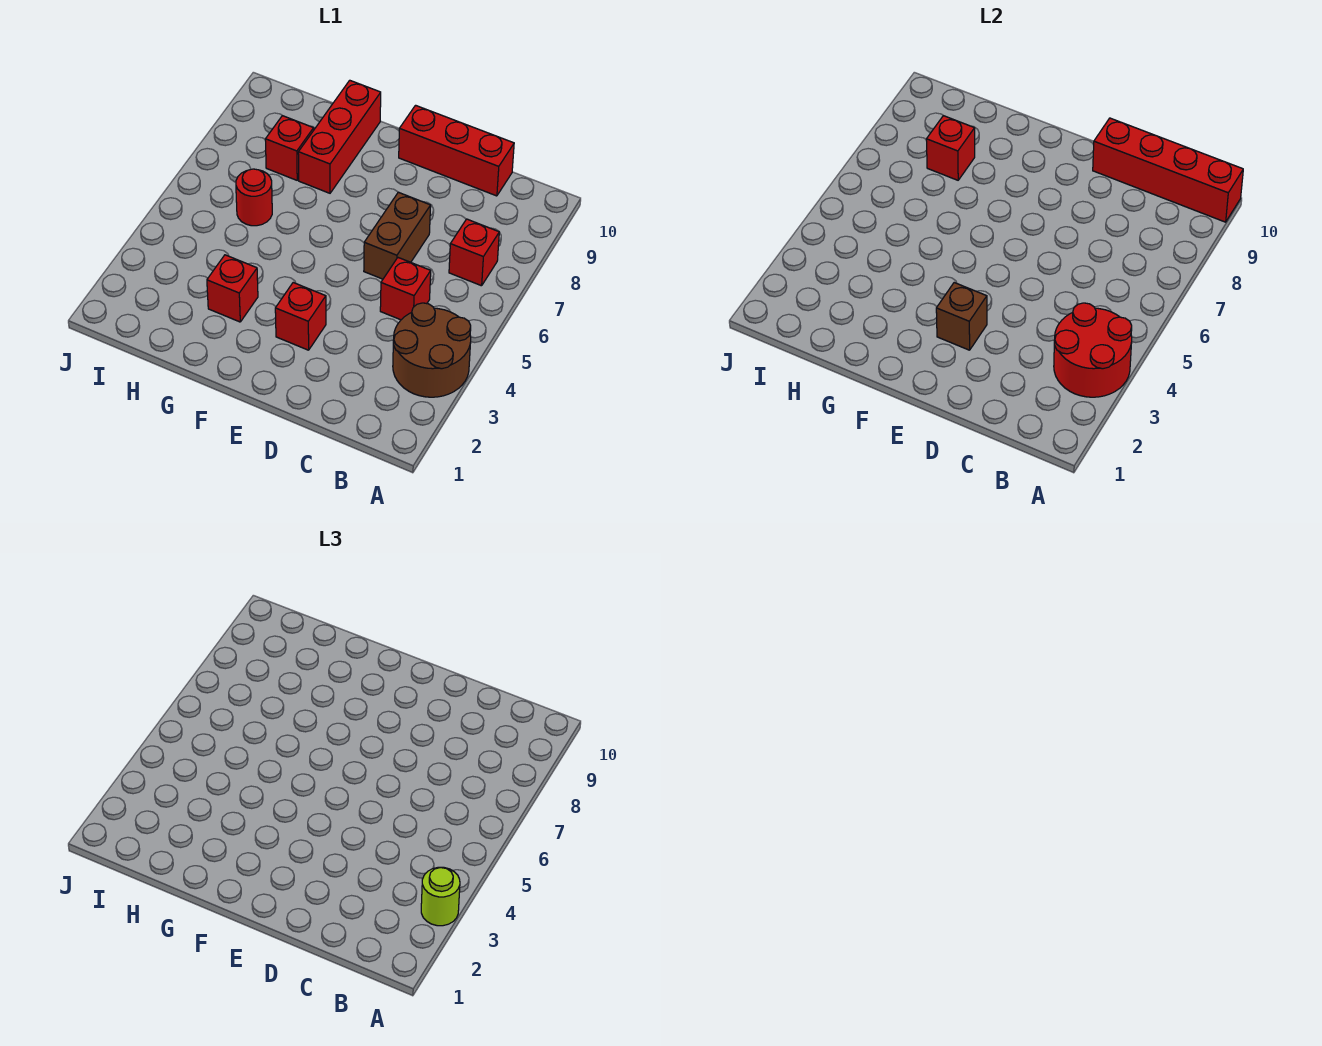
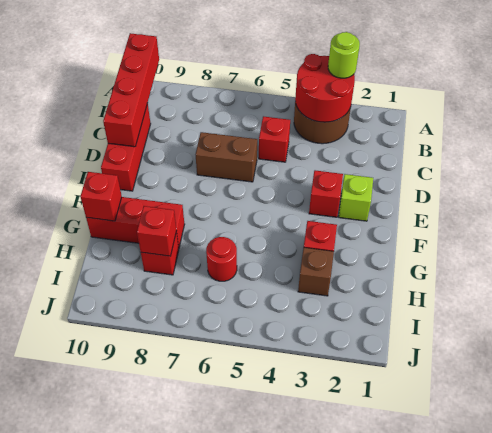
red brick B7 level 1 -> red brick G10 level 2
none -> lime brick E2 level 1
brown brick E3 level 2 -> brown brick H3 level 1

